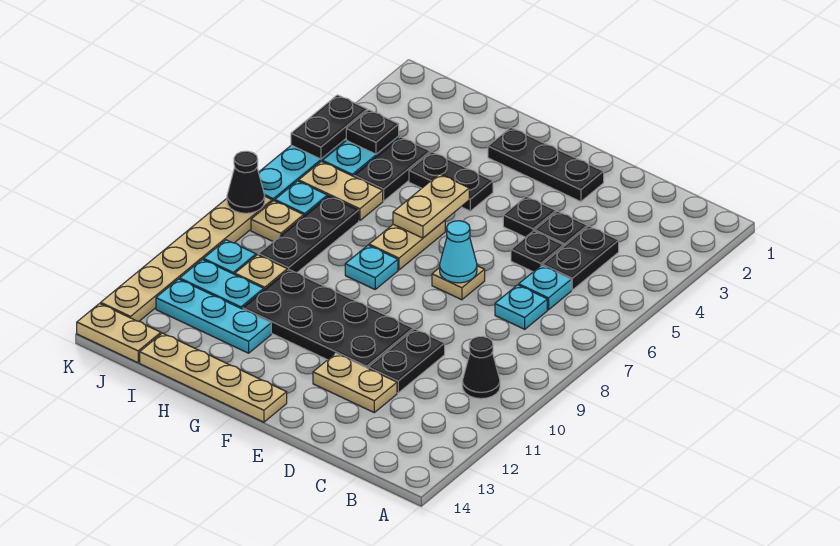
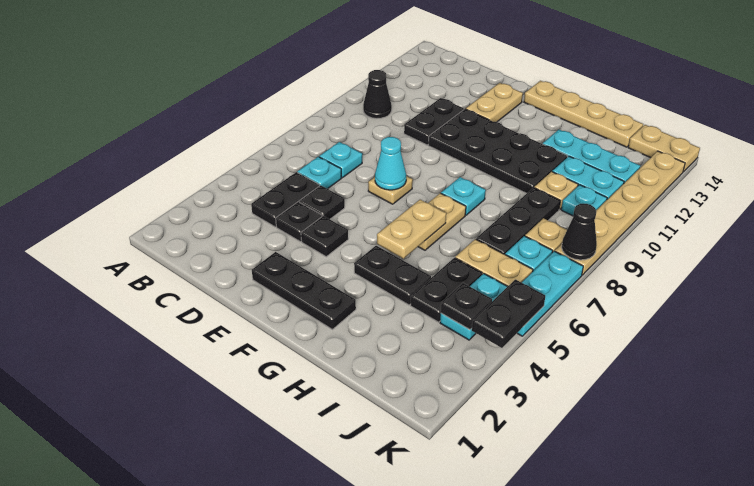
tan plate D12:E12 level 1 -> tan plate E12:E13 level 1

